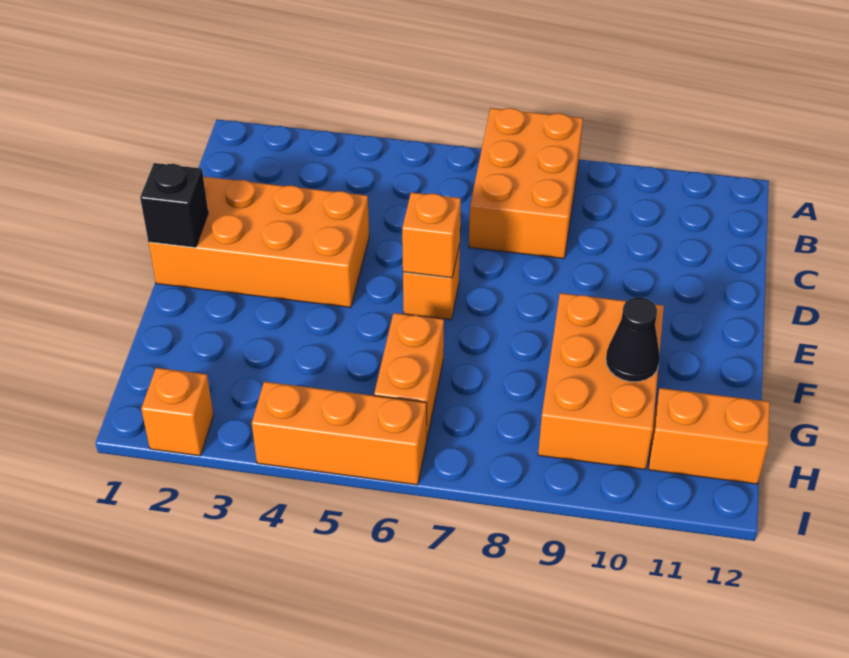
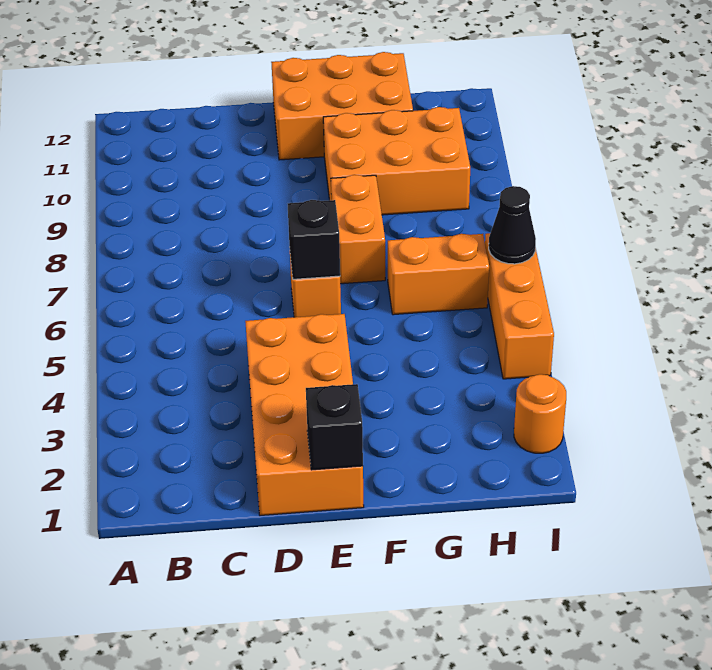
orange brick A7:C8 level 1 -> orange brick E11:G12 level 1
orange brick E6 level 2 -> black brick E6 level 2
black cone G10 level 2 -> black cone I6 level 2
orange brick H11:H12 level 1 -> orange brick F7:F8 level 1
orange brick I2 level 1 -> orange round brick I2 level 1

